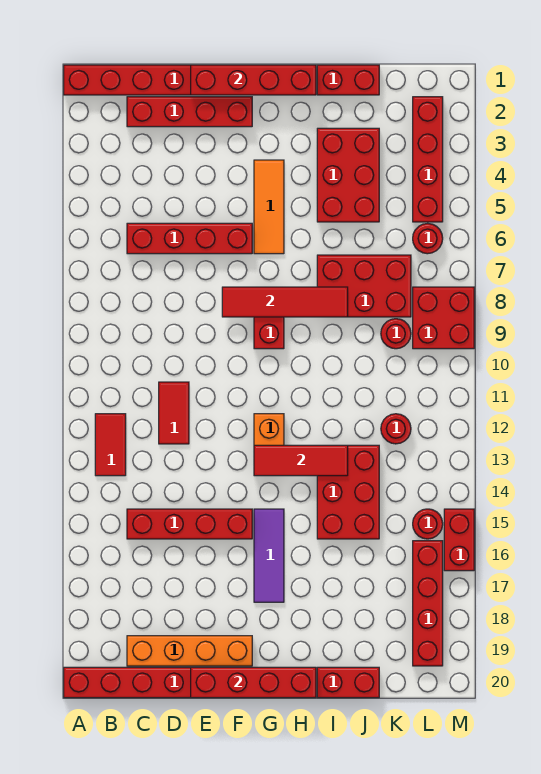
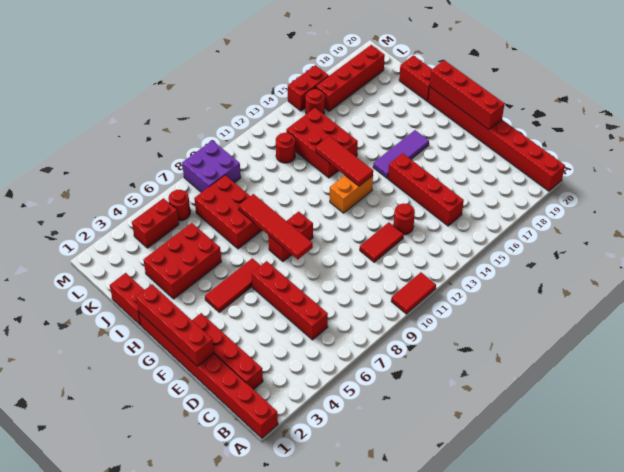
red tile B12:B13 level 1 -> red tile A10:A11 level 1
orange brick C19:F19 level 1 -> none
orange tile G4:G6 level 1 -> red tile G4:G6 level 1
red brick I13:J15 level 1 -> red brick I13:K14 level 1
red round brick K9 level 1 -> red round brick D13 level 1
red brick L2:L5 level 1 -> red brick L4:L5 level 1
red brick L8:M9 level 1 -> purple brick L8:M9 level 1

